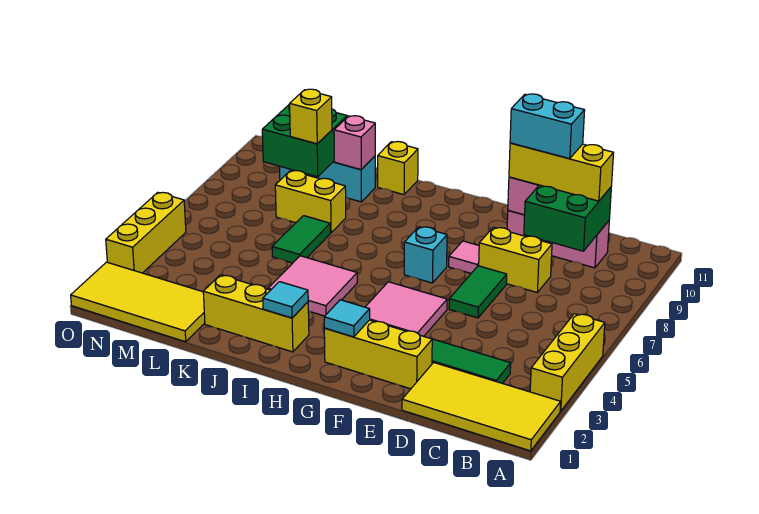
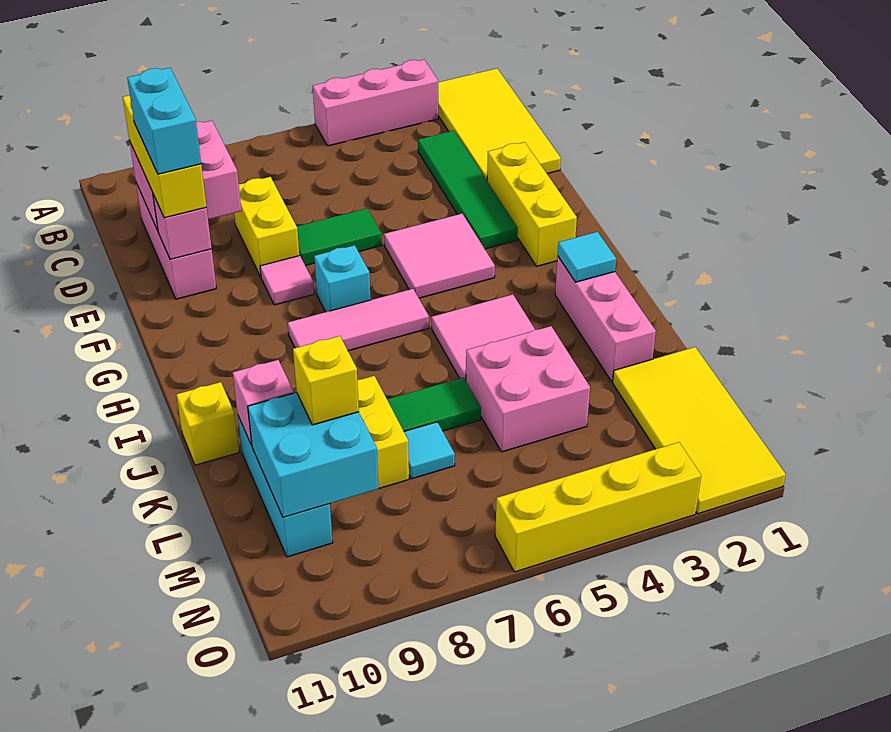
yellow brick A3:A5 level 1 -> pink brick A3:A5 level 1
green brick C9:D10 level 2 -> pink brick C9:D10 level 2
cyan tile G2 level 2 -> cyan tile L7 level 1
none -> pink tile H6:H8 level 1
yellow brick I2:K2 level 1 -> pink brick I2:K2 level 1
none -> pink brick K4:L5 level 1
green brick L9:M10 level 2 -> cyan brick L9:M10 level 2
yellow brick O3:O5 level 1 -> yellow brick O3:O6 level 1

